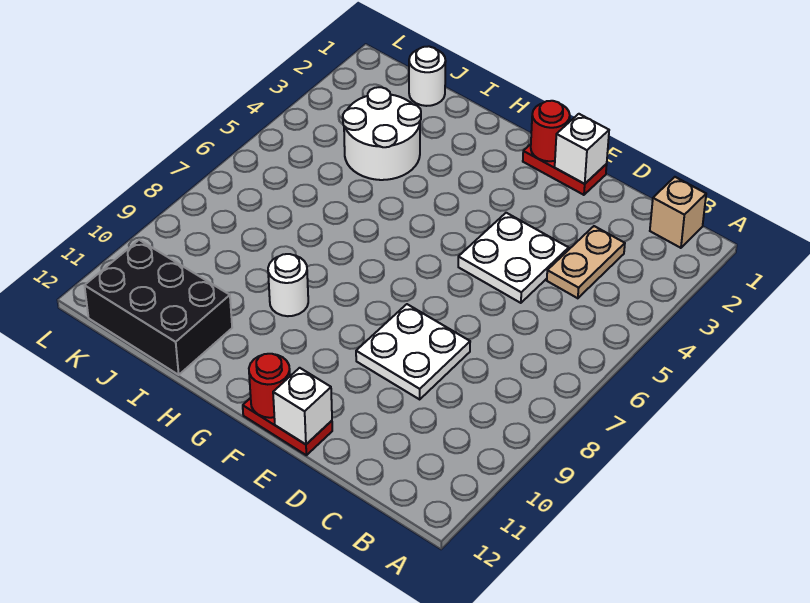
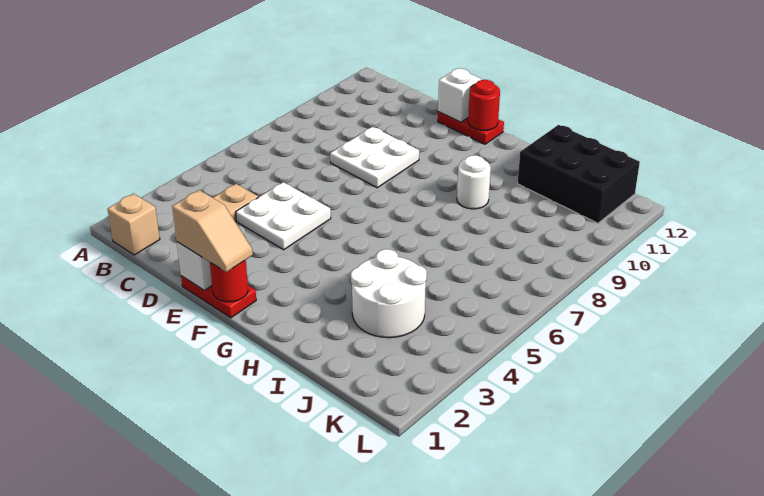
none -> tan slope E1:F1 level 3 top E
white round brick J1 level 1 -> none

